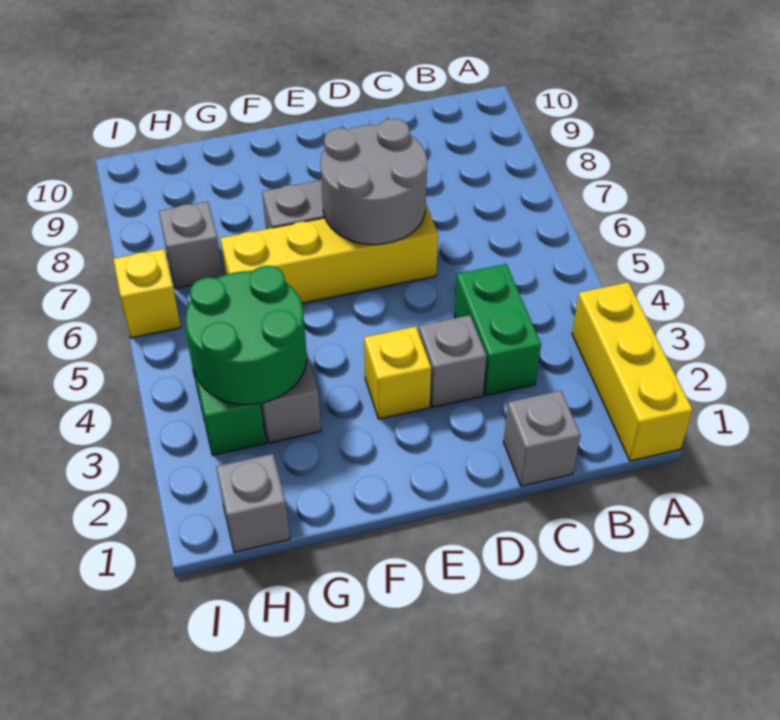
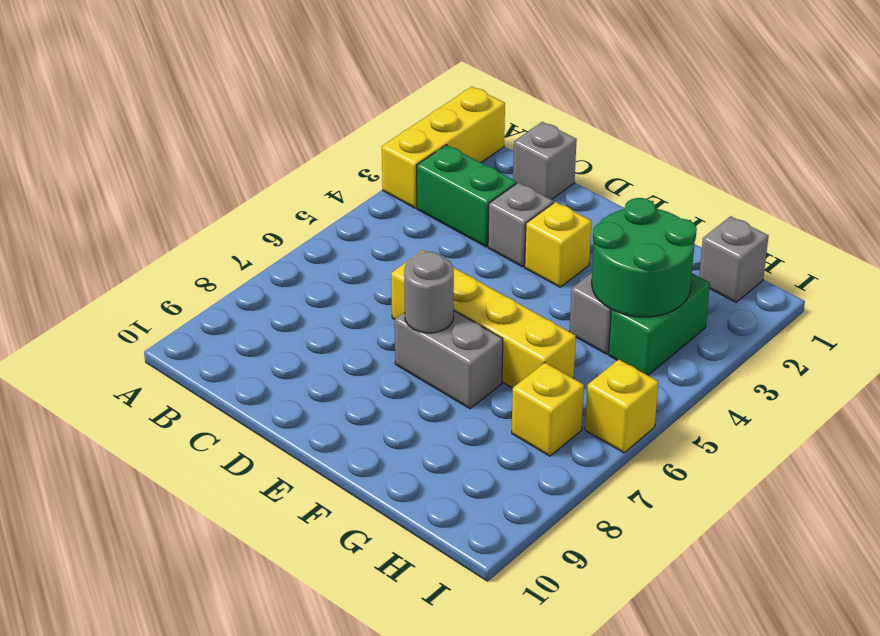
green brick C3:C4 level 1 -> green brick B3:C3 level 1
grey round brick D6:E7 level 2 -> grey round brick E7 level 2
grey brick H7 level 1 -> yellow brick H7 level 1

